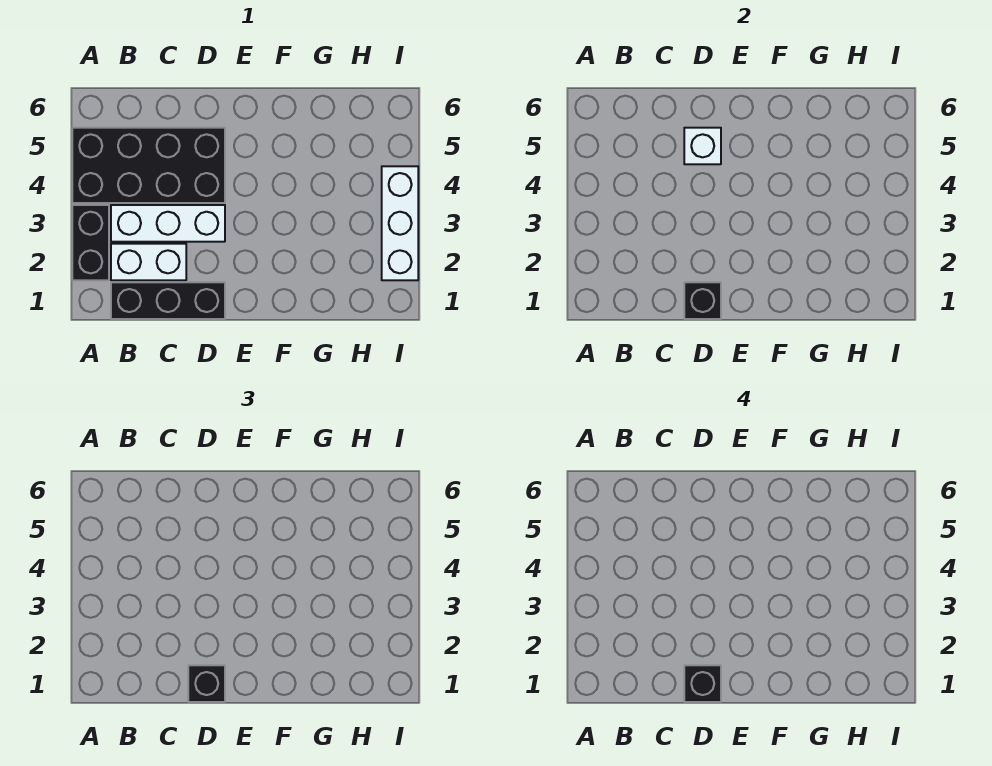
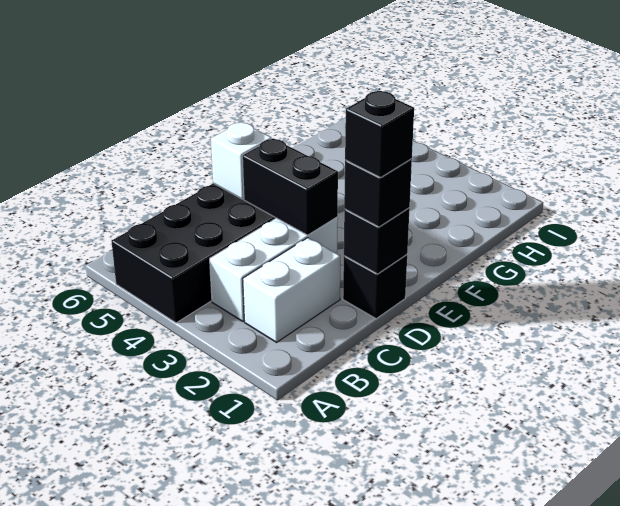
black brick A2:A3 level 1 -> black brick D3:D4 level 2
black brick B1:D1 level 1 -> black brick D1 level 1
white brick I2:I4 level 1 -> none

